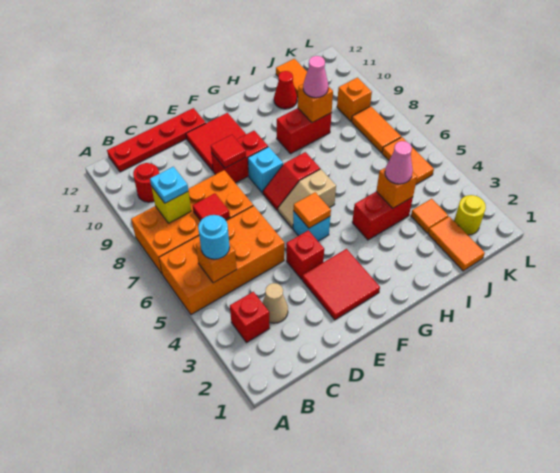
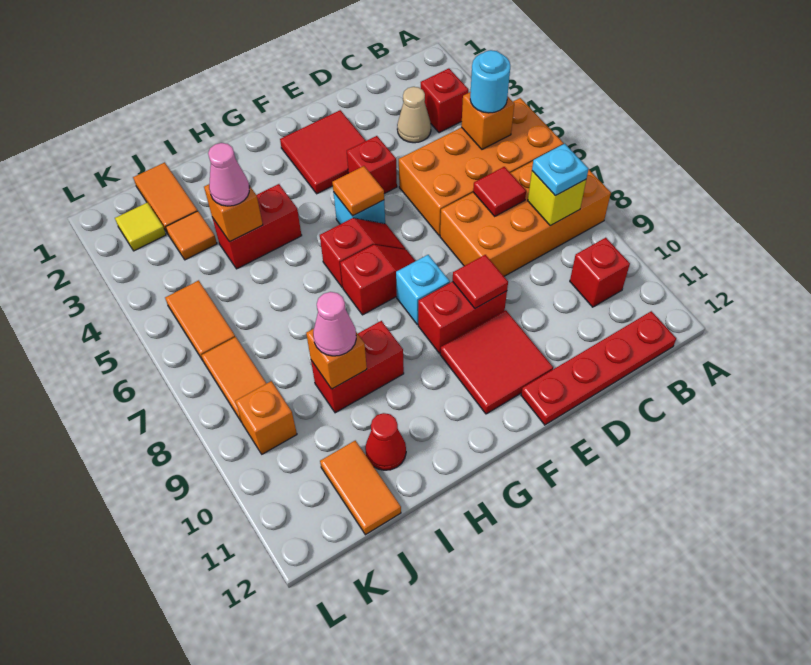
red round brick B10 level 1 -> red brick B10 level 1
tan slope F6:G6 level 1 top G -> red slope F6:G6 level 1 top G
yellow round brick K2 level 1 -> yellow tile K2 level 1

